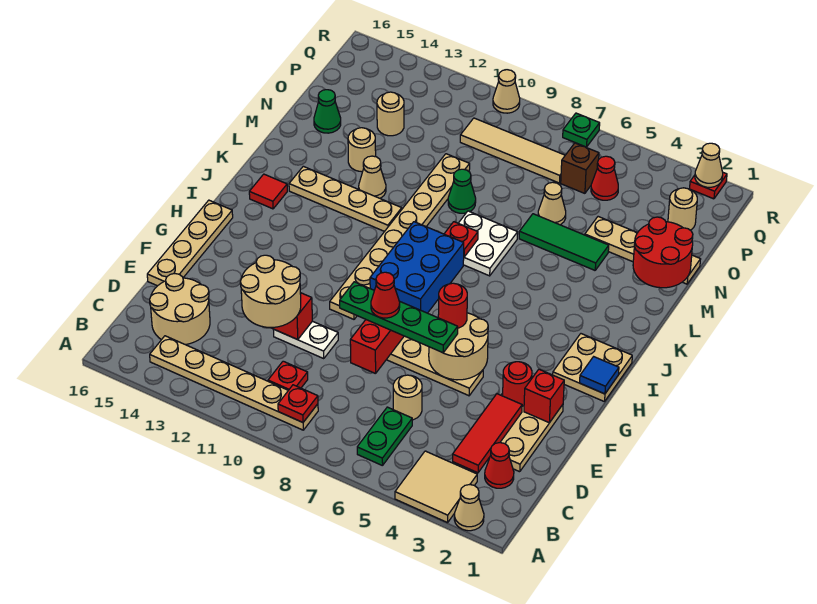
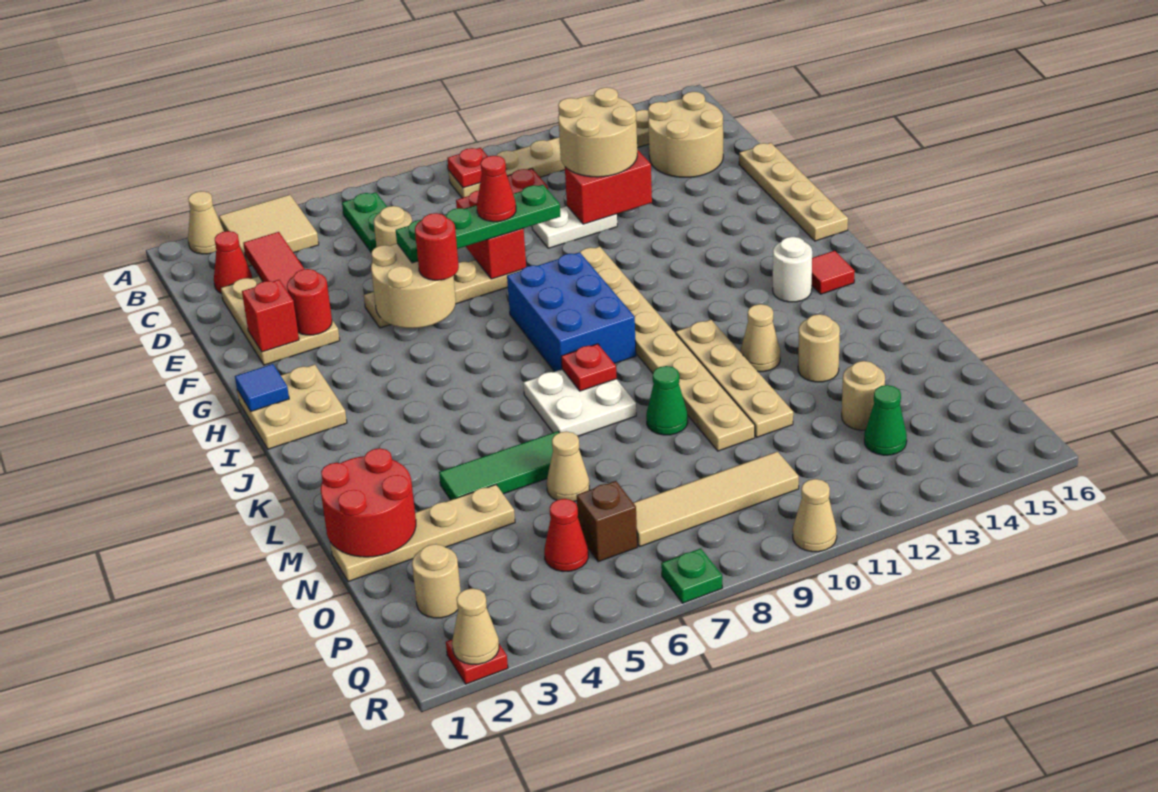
none -> white round brick J14 level 1
tan plate K11:K14 level 1 -> tan plate K11:N11 level 1
green cone N15 level 1 -> green cone P13 level 1

